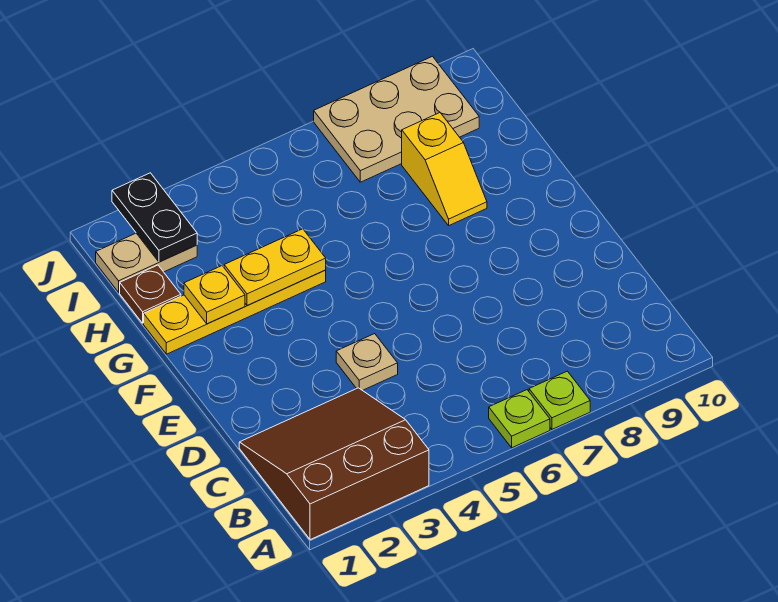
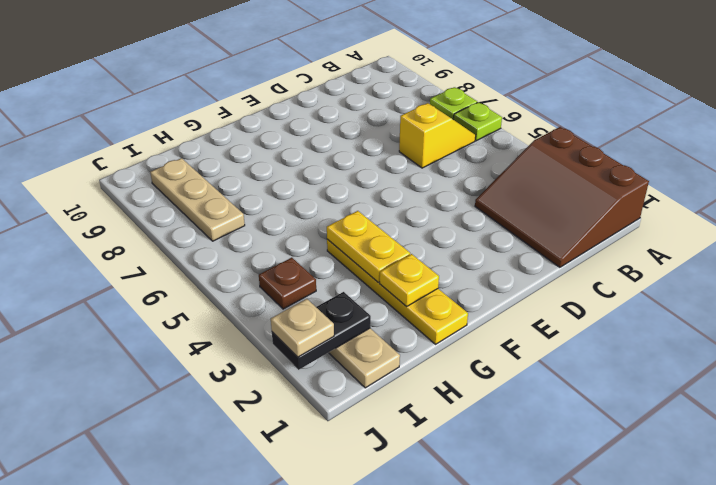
tan plate D4 level 1 -> tan plate J2 level 3
yellow slope G8:H8 level 1 top H -> yellow slope B6:C6 level 1 top C
brown plate H1 level 1 -> brown plate I4 level 1
tan plate I7:J9 level 1 -> tan plate I7:I9 level 1

